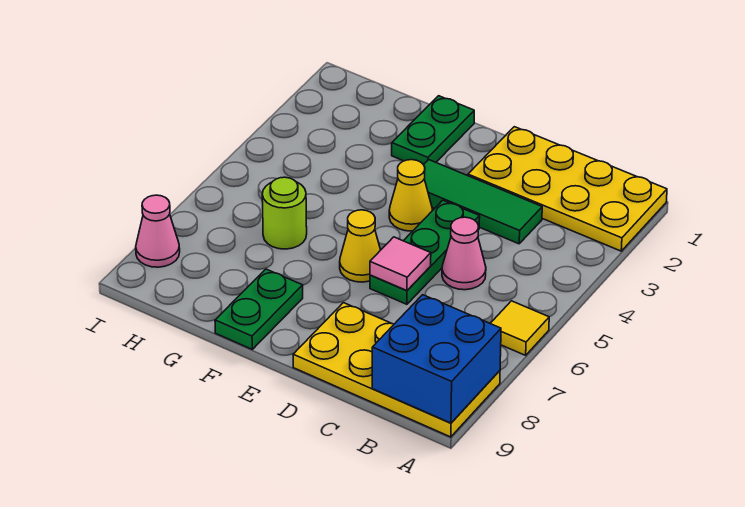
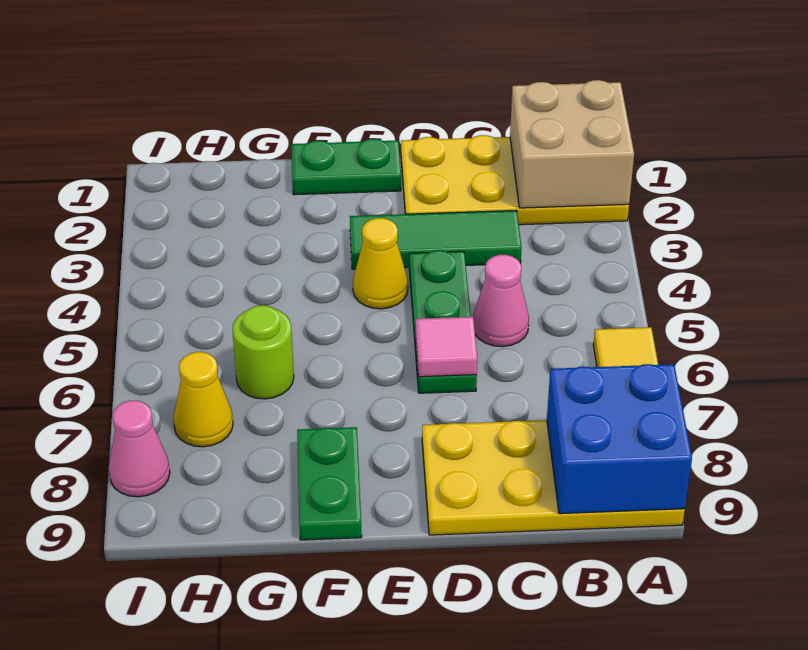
none -> tan brick A1:B2 level 2
yellow cone E6 level 1 -> yellow cone H7 level 1
green plate F1:F2 level 1 -> green plate E1:F1 level 1

